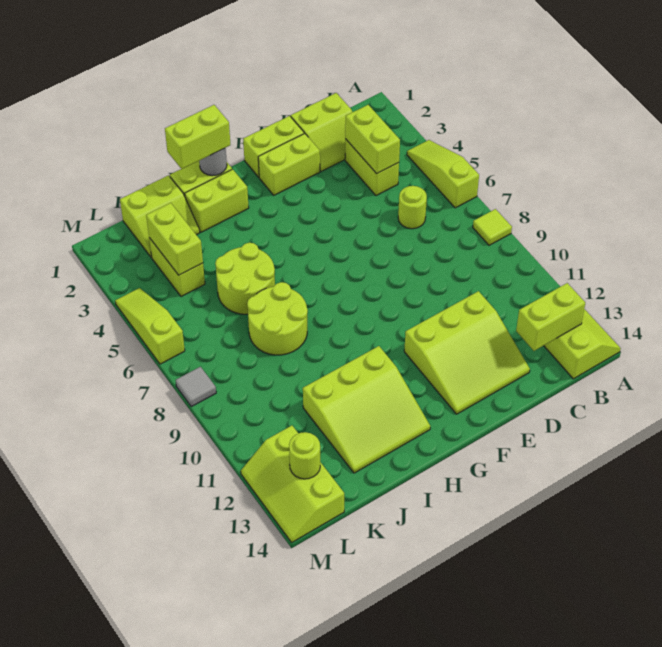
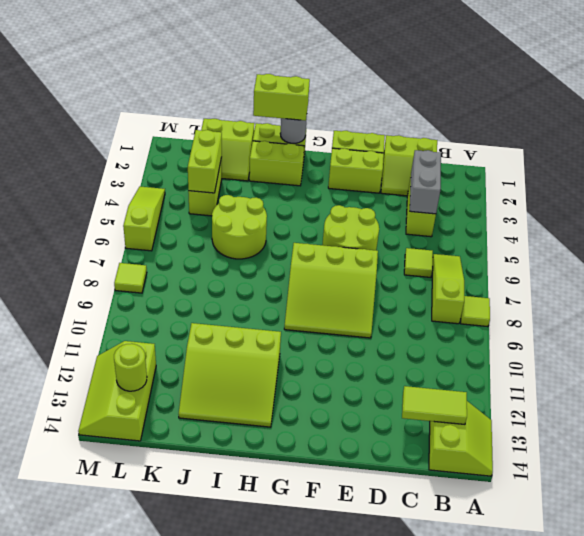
lime slope A4:A6 level 1 top 6 -> lime slope B6:B8 level 1 top 8
lime brick B13:C13 level 2 -> lime tile B13:C13 level 2
lime brick C3:C4 level 2 -> grey brick C3:C4 level 2
lime round brick C6 level 1 -> lime tile C6 level 1
lime slope D11:F13 level 1 top 11 -> lime slope E7:G9 level 1 top 7
lime round brick I7:J8 level 1 -> lime round brick E5:F6 level 1
grey tile M8 level 1 -> lime tile M8 level 1

